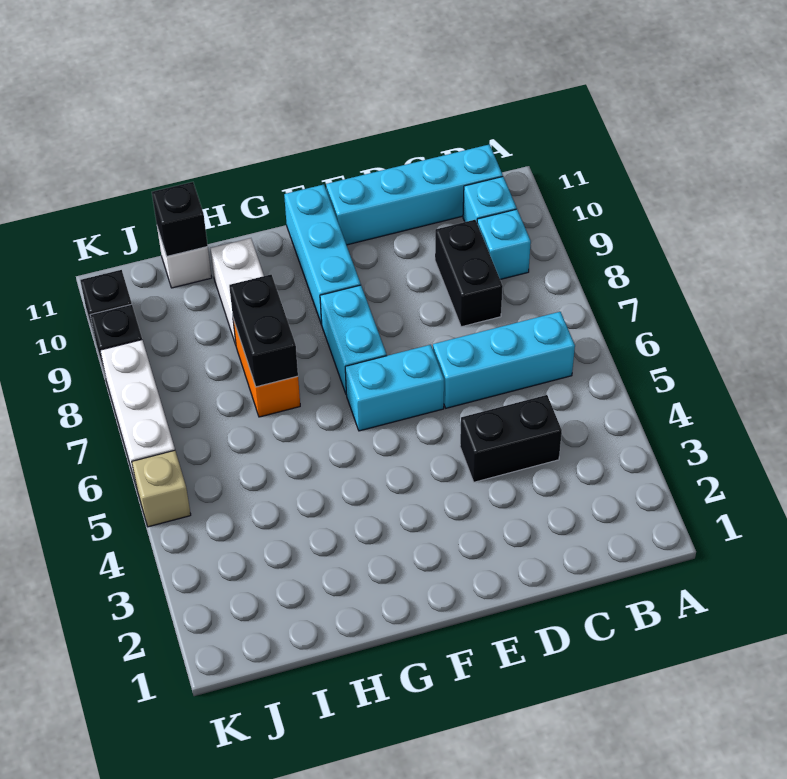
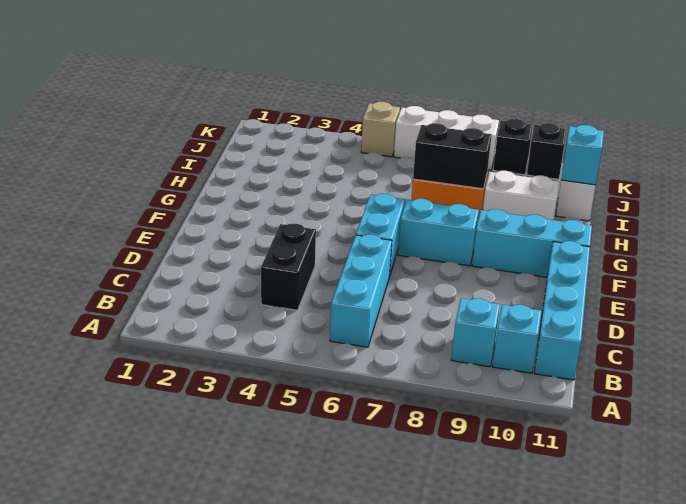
black brick C8:C9 level 1 -> none
black brick I11 level 2 -> cyan brick I11 level 2

